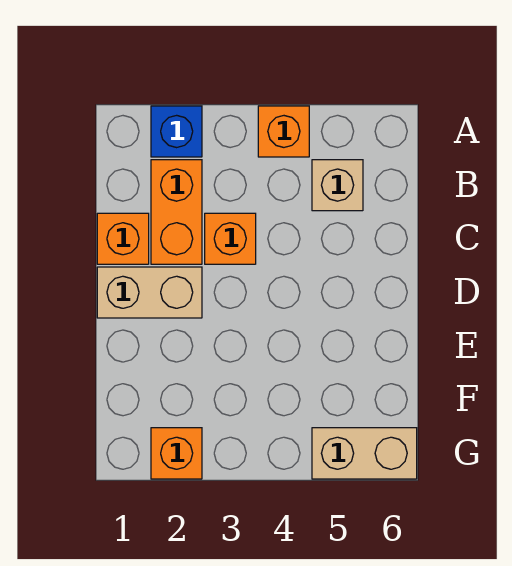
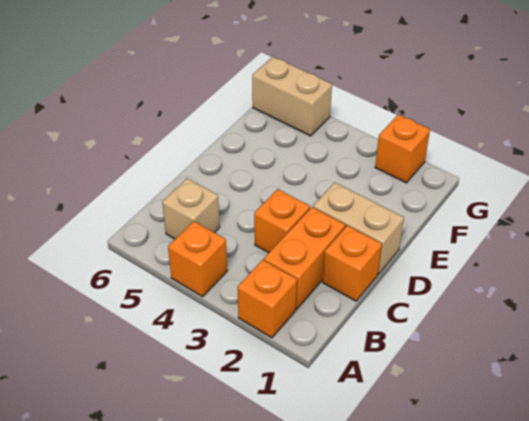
blue brick A2 level 1 -> orange brick A2 level 1

